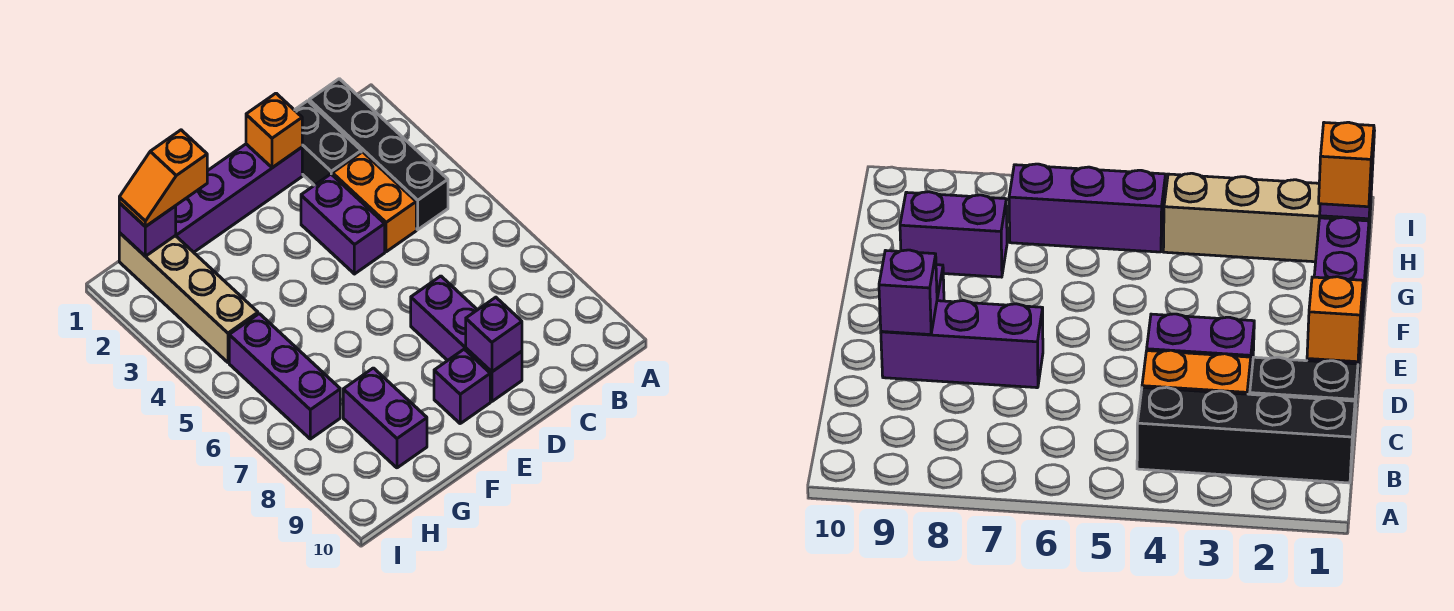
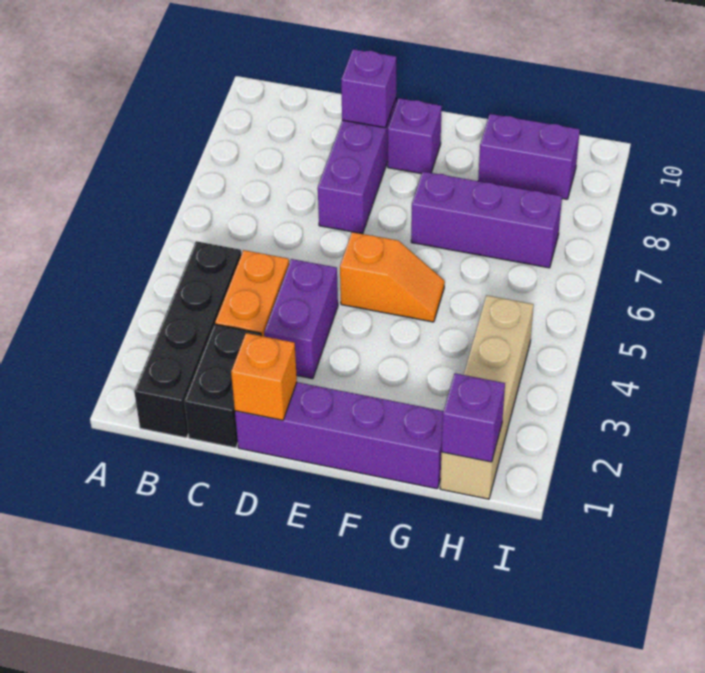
orange slope G1:H1 level 3 top G -> orange slope E5:F5 level 1 top E
purple brick G8:G9 level 1 -> purple brick G9:H9 level 1
purple brick H5:H7 level 1 -> purple brick F7:H7 level 1

